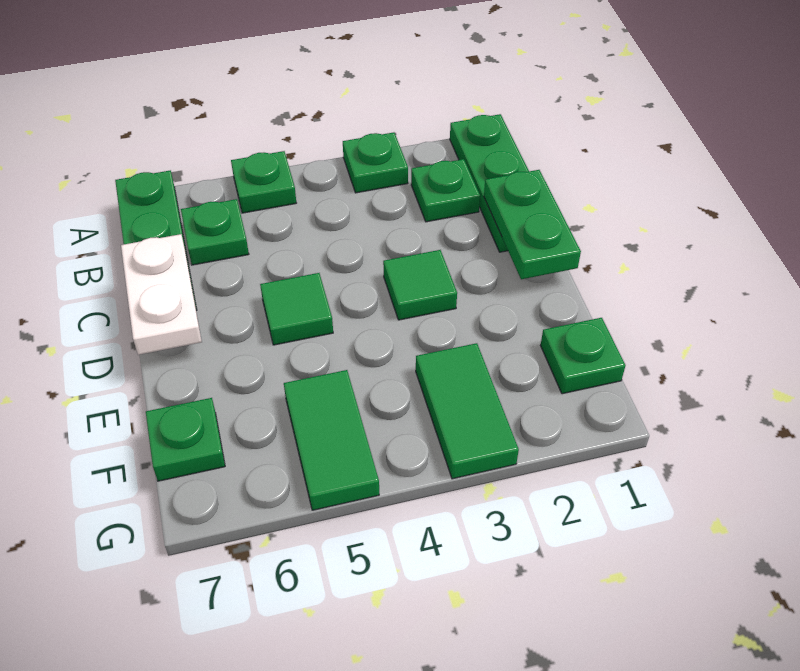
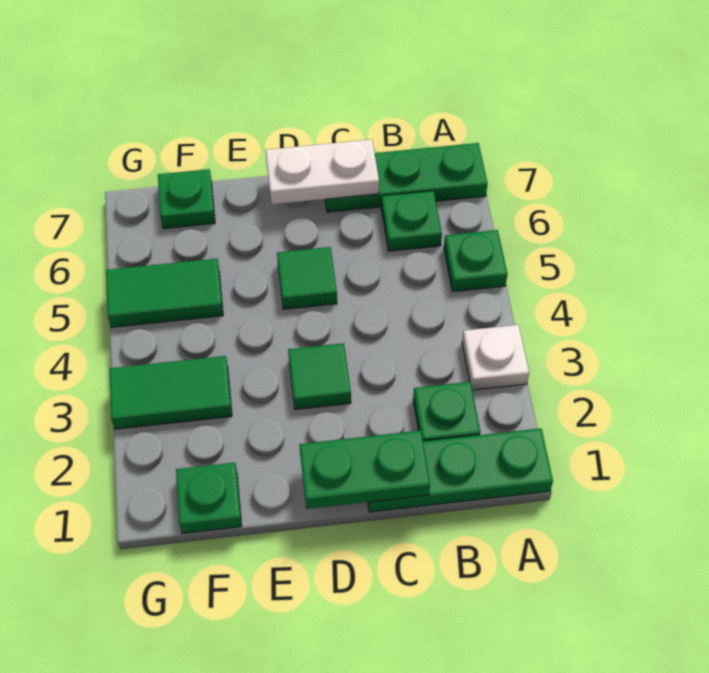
green plate A3 level 1 -> white plate A3 level 1

